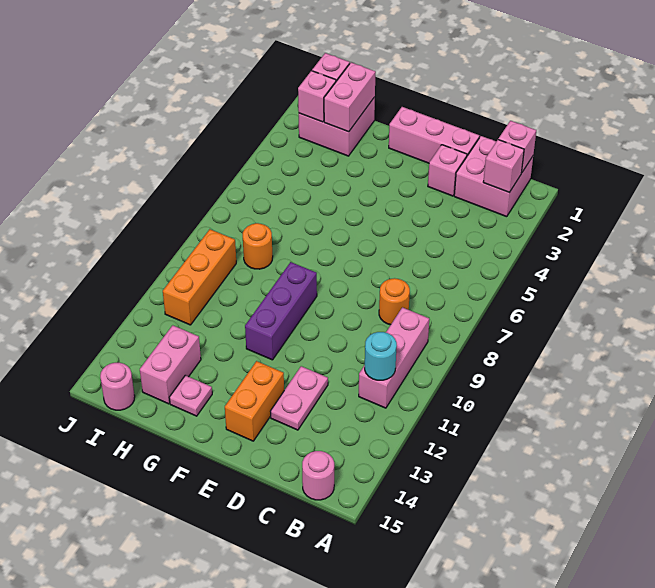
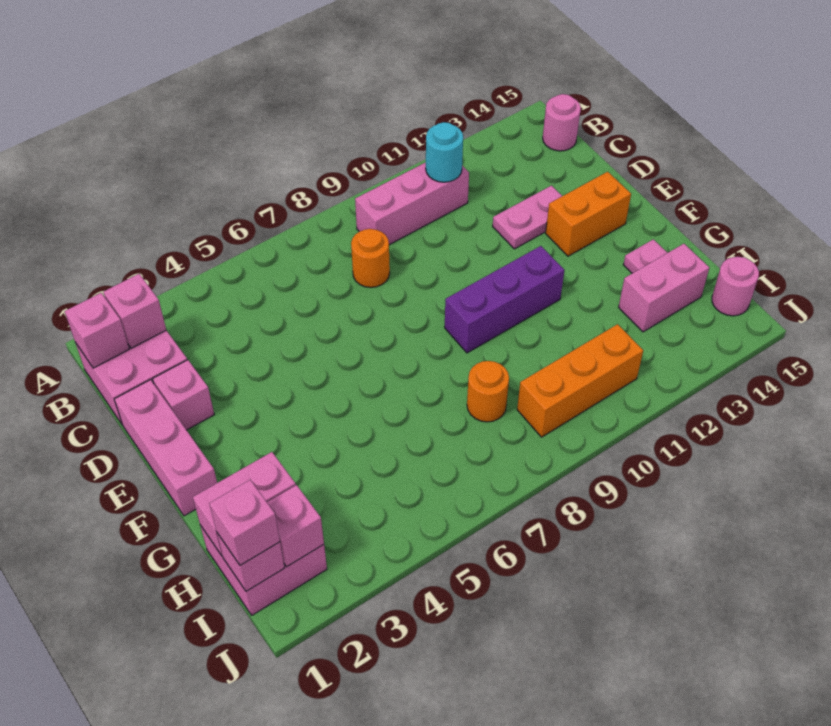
none -> pink brick I1 level 3

